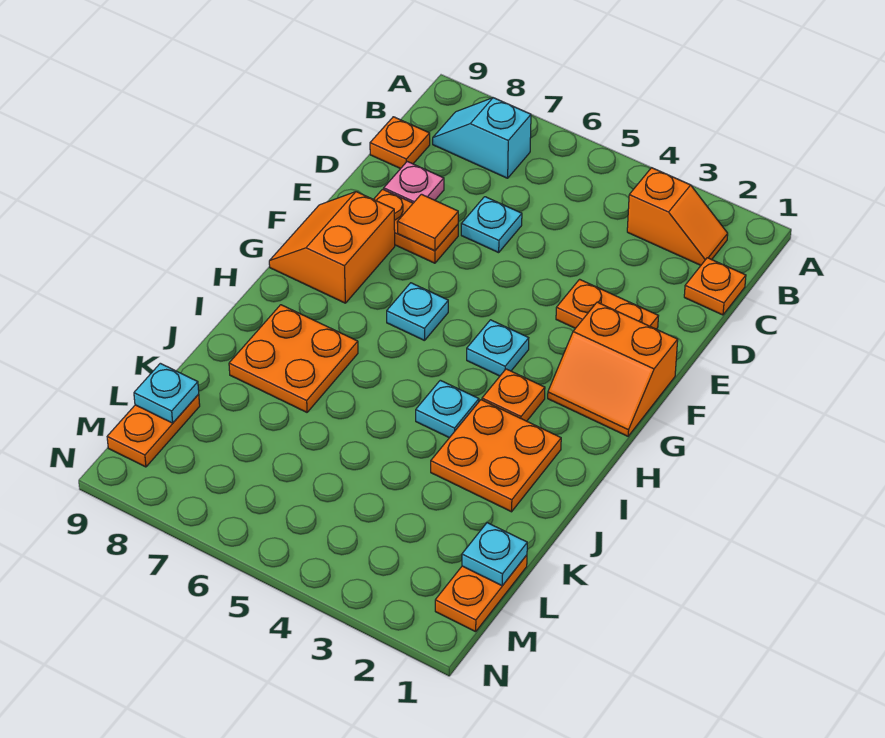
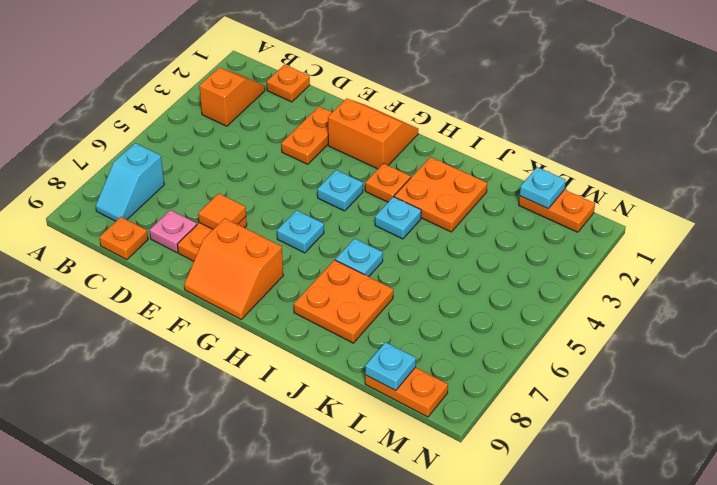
cyan plate D6 level 1 -> cyan plate I6 level 1
orange slope F1:G2 level 1 top F -> orange slope F1:G2 level 1 top 2

